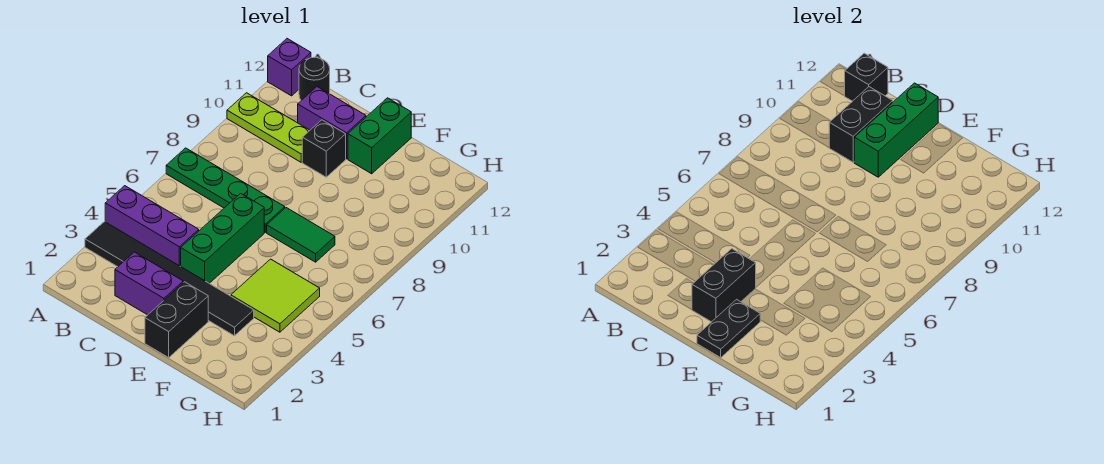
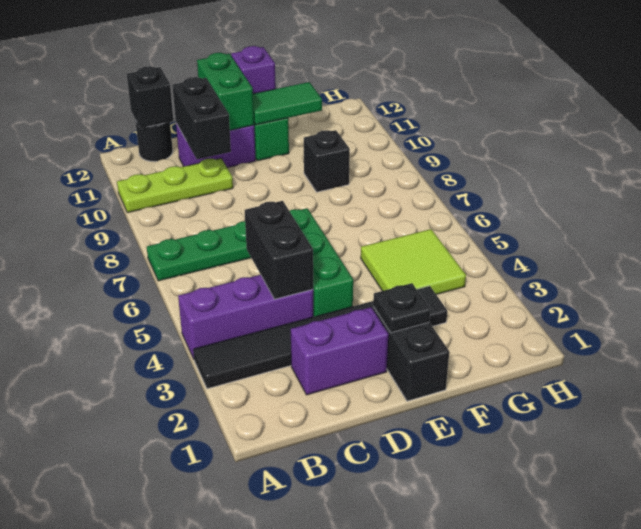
purple brick A12 level 1 -> purple brick E12 level 2
black brick D2:D3 level 2 -> black brick C4:C5 level 2
black brick D10 level 1 -> black brick F9 level 1
green brick D10:D12 level 2 -> green brick D11:D12 level 2
black plate E1:E2 level 2 -> black plate E2 level 2
green tile E7:F7 level 1 -> green tile E11:F11 level 2

